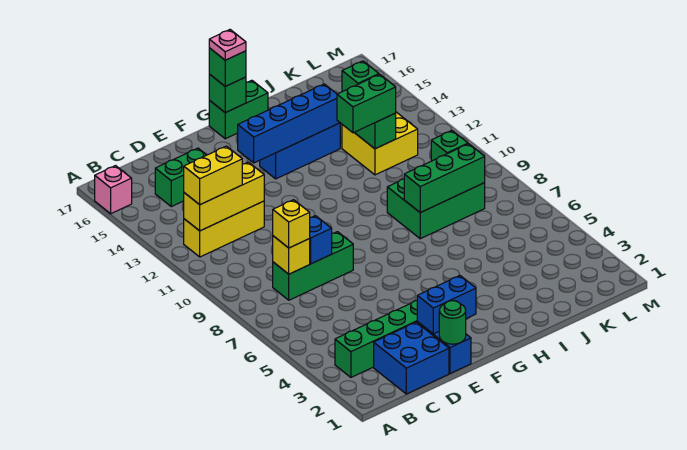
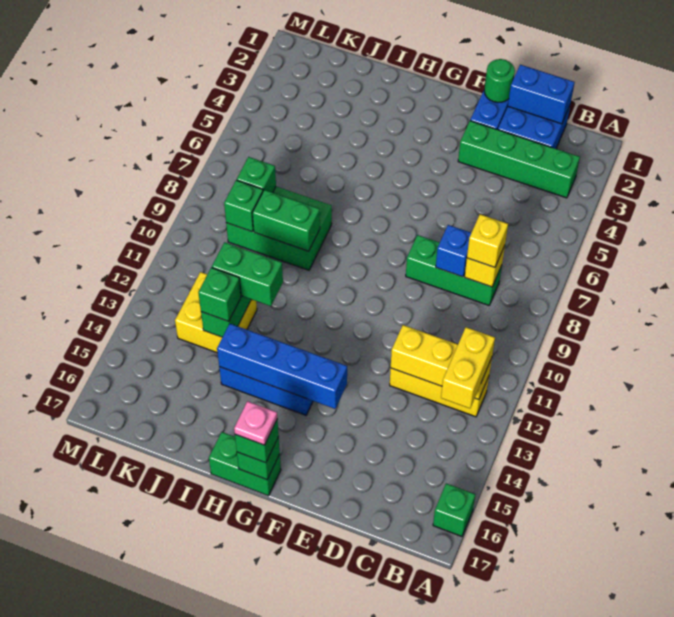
pink brick A16 level 1 -> green brick A16 level 1
yellow brick B12:C12 level 3 -> yellow brick B12:B13 level 3
green brick C15:D15 level 1 -> green brick I9:J9 level 2
blue brick E2:F2 level 2 -> blue brick C1:D1 level 2
green brick I8:K8 level 2 -> green brick K8 level 2

